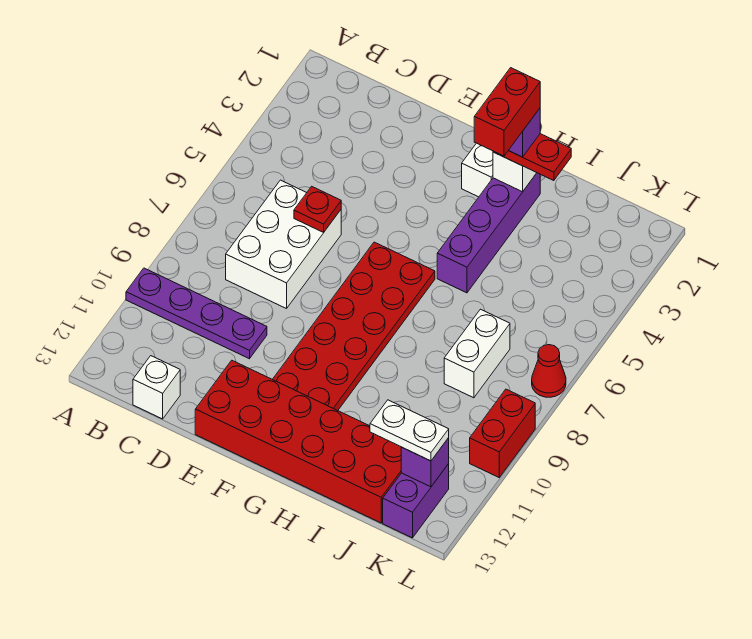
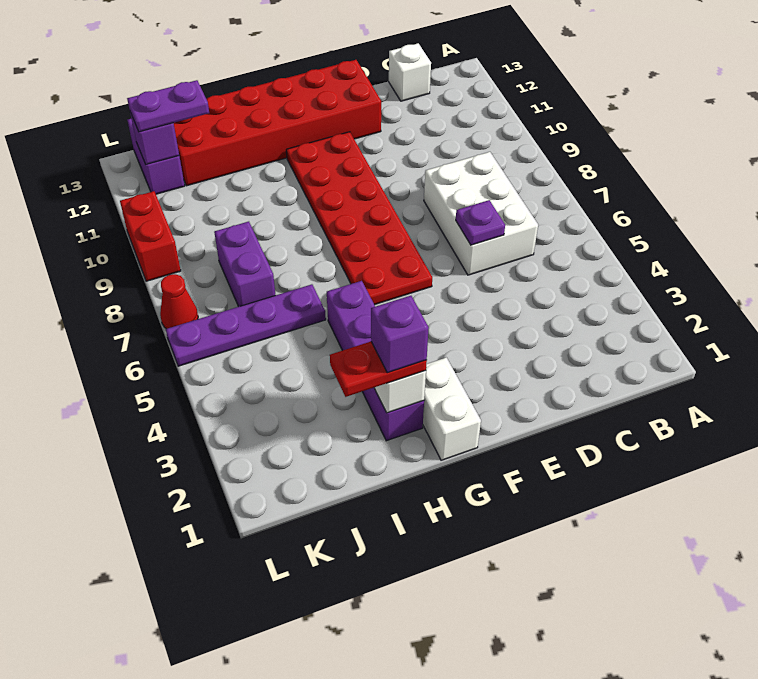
purple plate A10:D10 level 1 -> purple plate I6:L6 level 1
red plate D6 level 2 -> purple plate D6 level 2
red brick H2:H3 level 5 -> none
white brick J7:J8 level 1 -> purple brick J7:J8 level 1
white plate J12:K12 level 3 -> purple plate J12:K12 level 3

